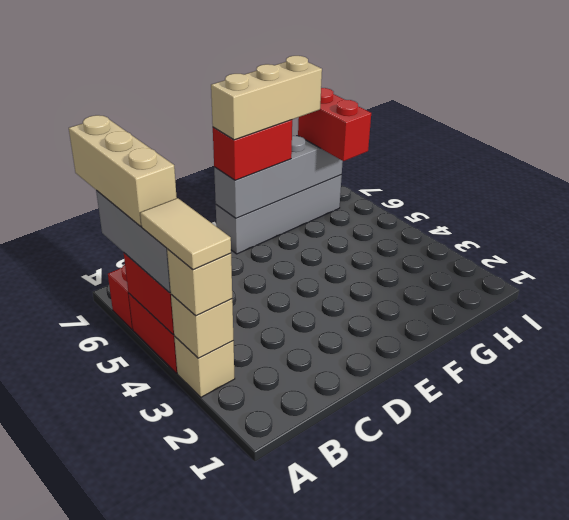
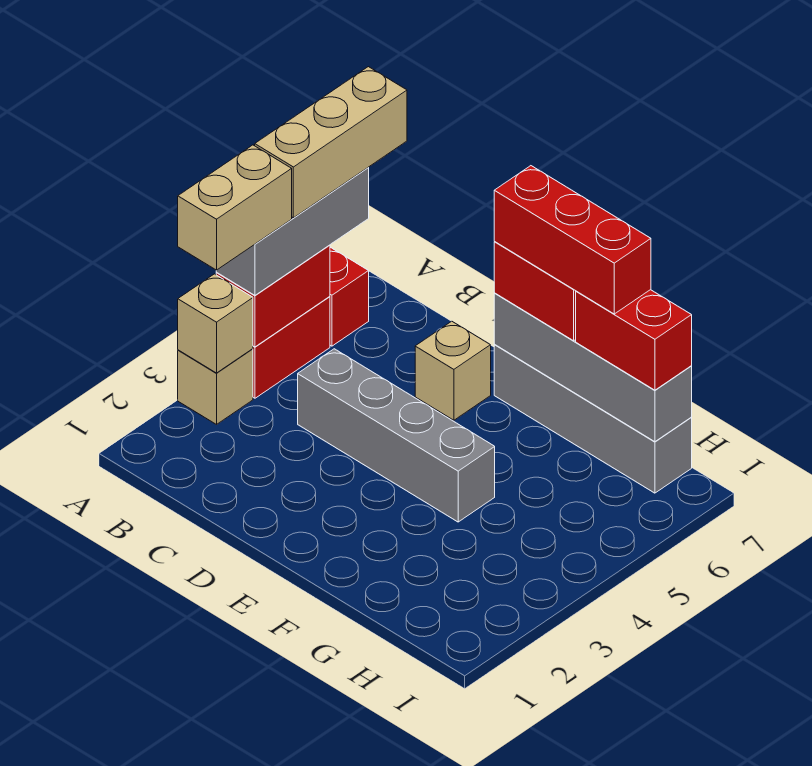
tan brick A3 level 3 -> tan brick D6 level 1
tan tile A3:A4 level 4 -> tan brick A3:A4 level 4
none -> grey brick C4:F4 level 1
tan brick E7:G7 level 4 -> red brick E7:G7 level 4
red brick H6:H7 level 3 -> red brick G7:H7 level 3

